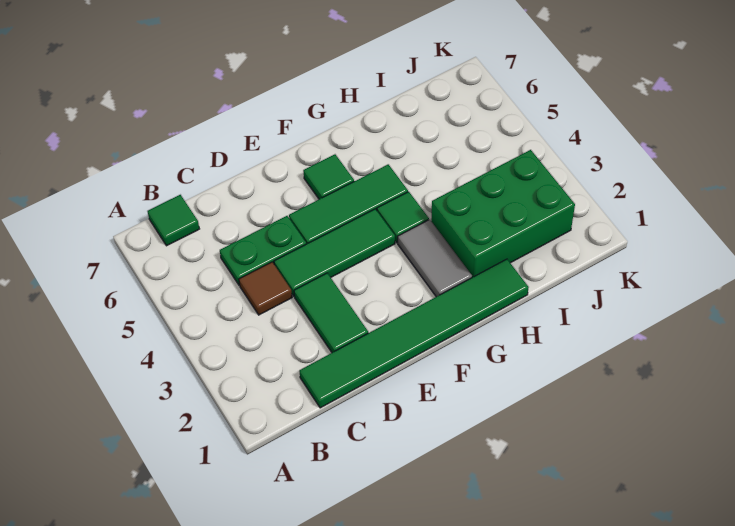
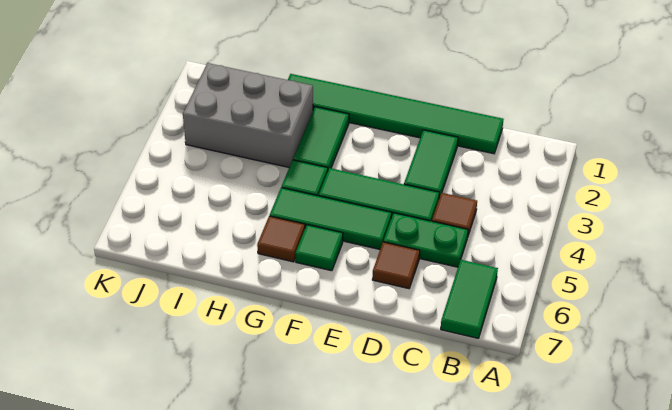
green tile B7 level 1 -> green tile B6:B7 level 1
none -> brown tile D6 level 1
grey tile G2:G3 level 1 -> green tile G2:G3 level 1
none -> brown tile G6 level 1
green brick H2:J3 level 1 -> grey brick H2:J3 level 1

